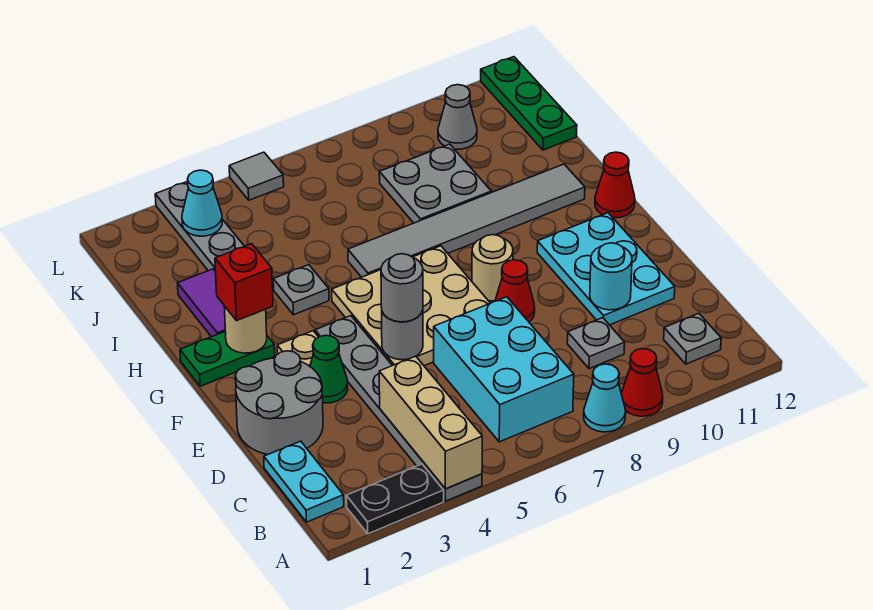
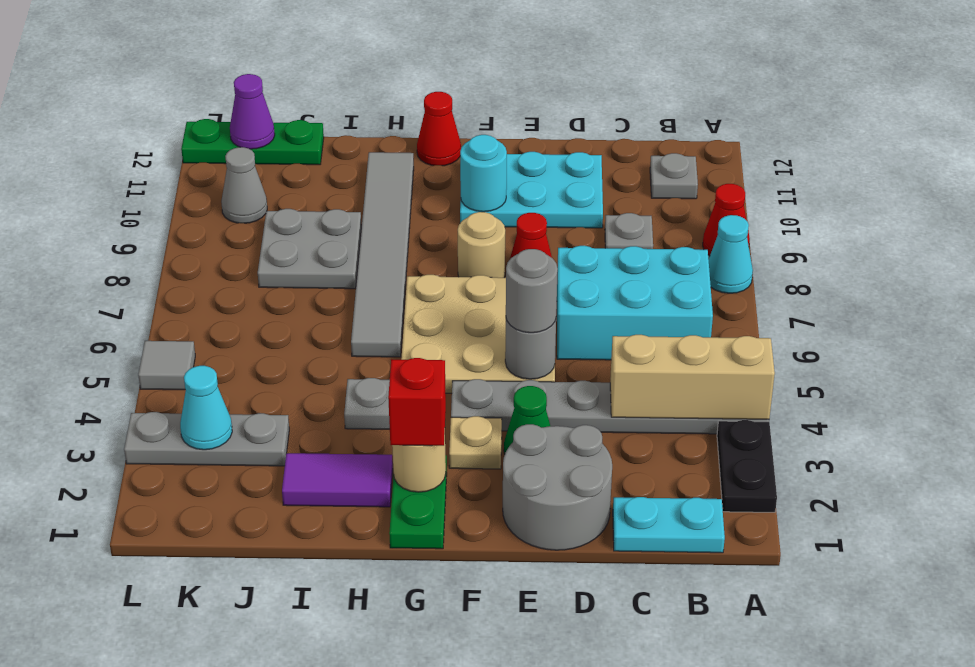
cyan round brick D10 level 2 -> cyan round brick F10 level 2
none -> purple cone K12 level 2

